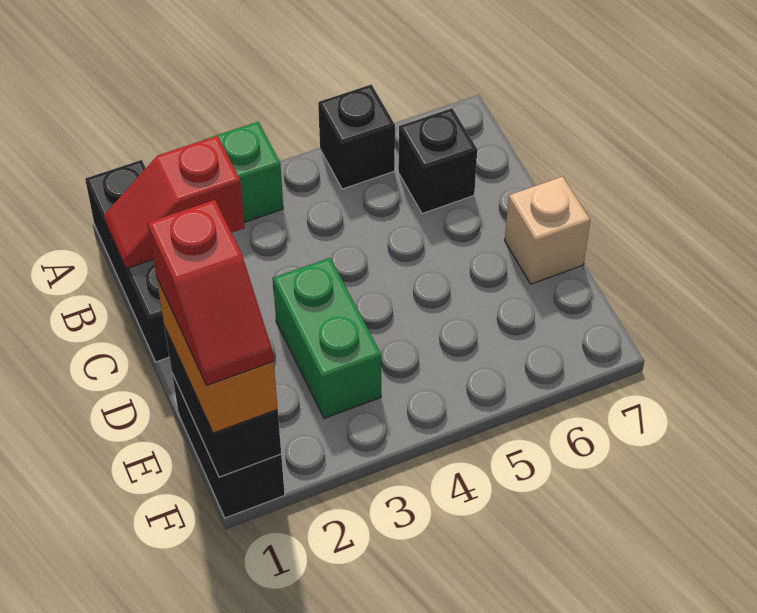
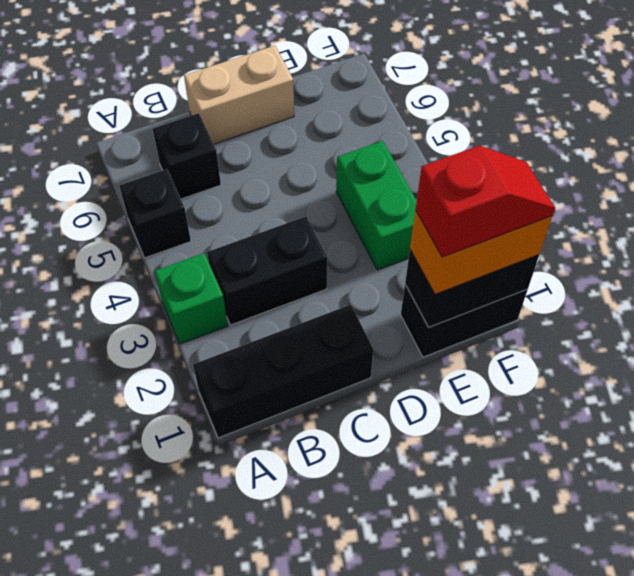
red slope B1:B2 level 2 top 2 -> none
none -> black brick B3:C3 level 1
green brick D3:E3 level 1 -> green brick E3:E4 level 1
tan brick D7 level 1 -> tan brick C7:D7 level 1

